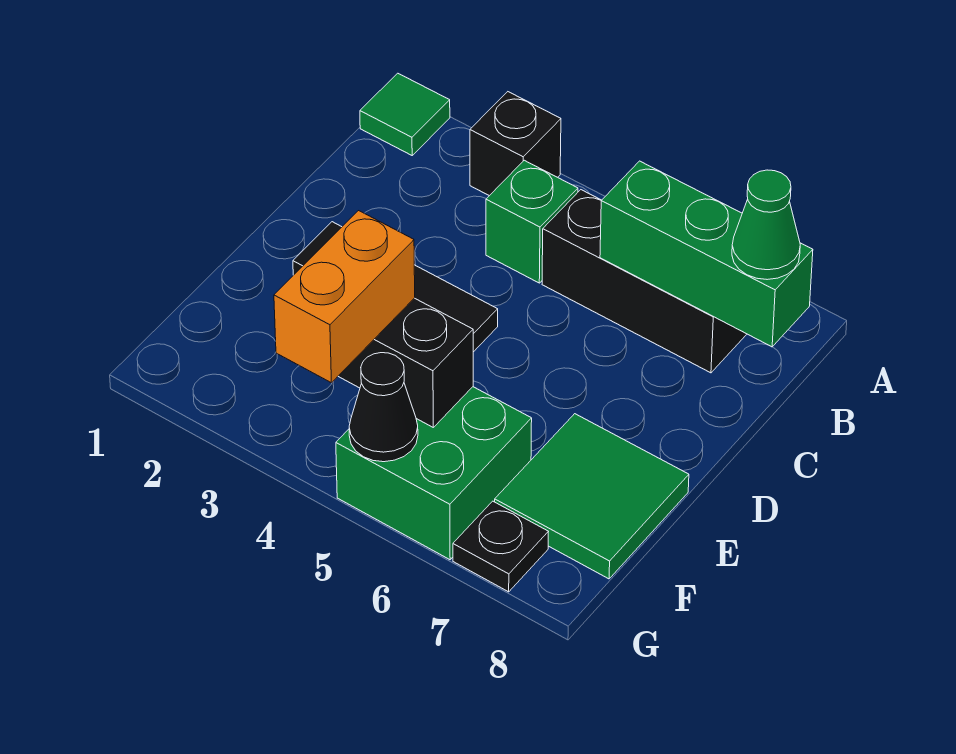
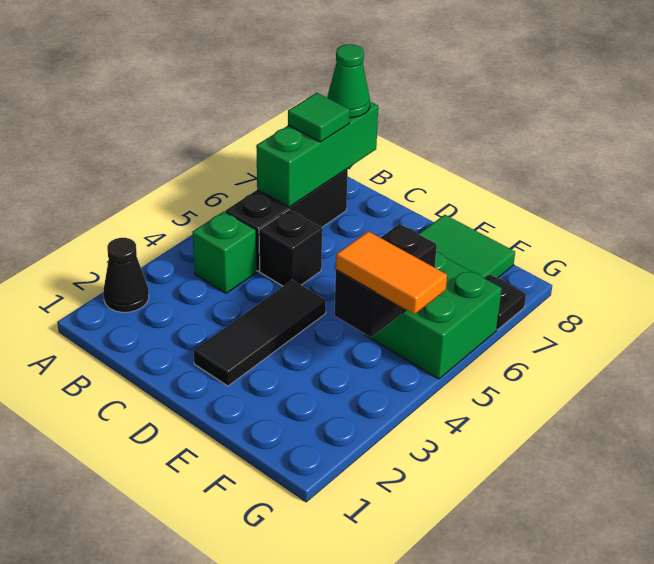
green tile A1 level 1 -> green tile B7 level 3
black brick A3 level 1 -> black brick C5 level 1
orange brick F4:G4 level 3 -> orange tile F4:G4 level 3
black cone G5 level 2 -> black cone A2 level 1

